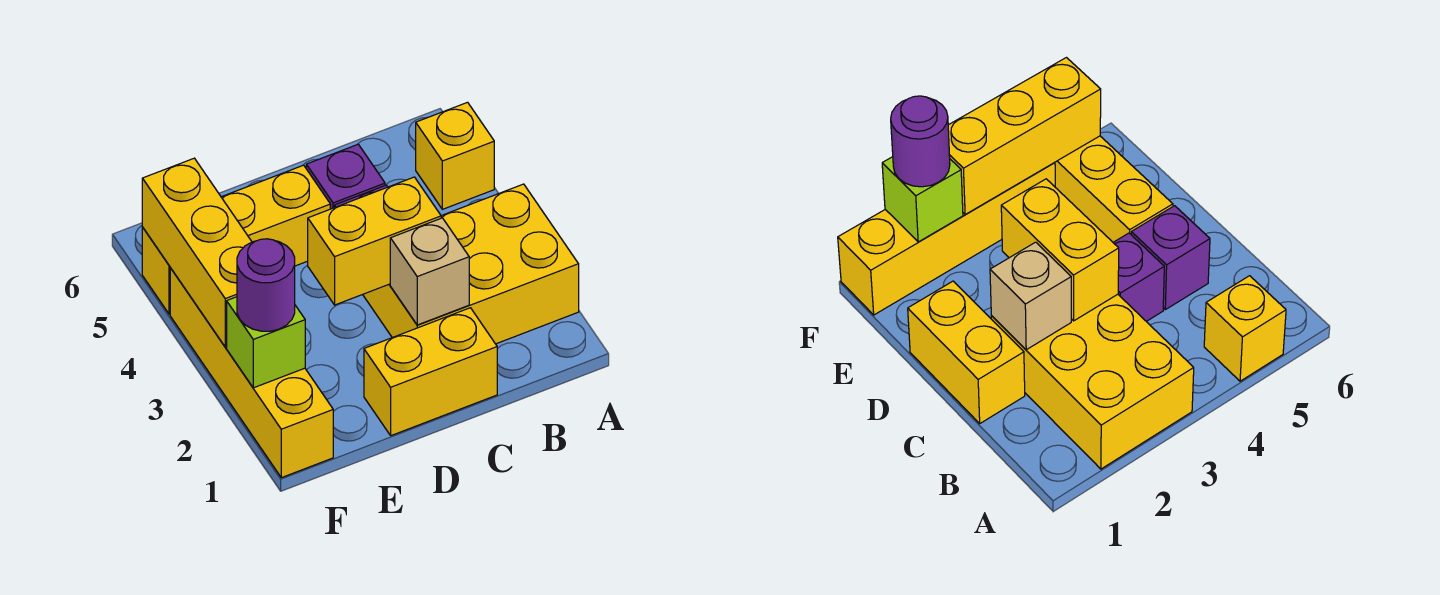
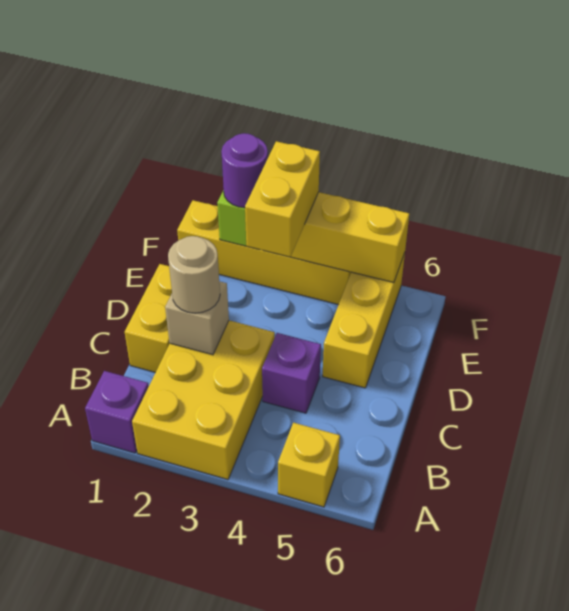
none -> tan round brick C2 level 3
yellow brick C3:D3 level 2 -> yellow brick E3:F3 level 3
purple brick C5 level 1 -> purple brick A1 level 1

